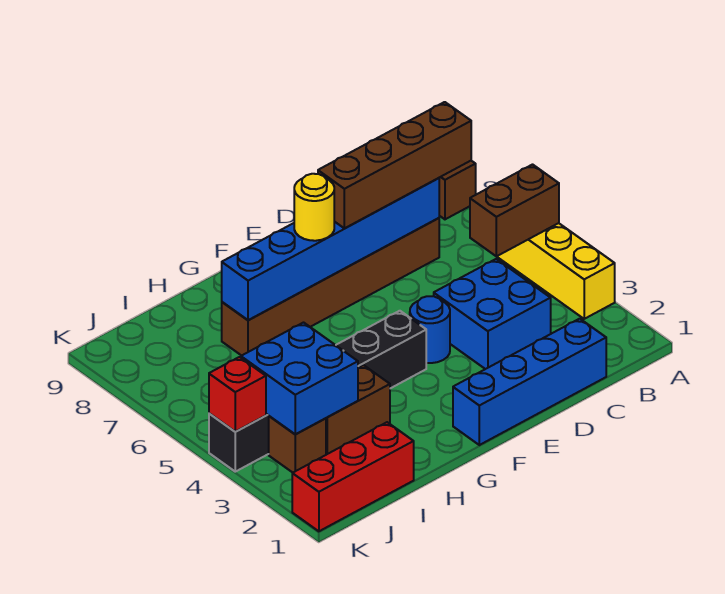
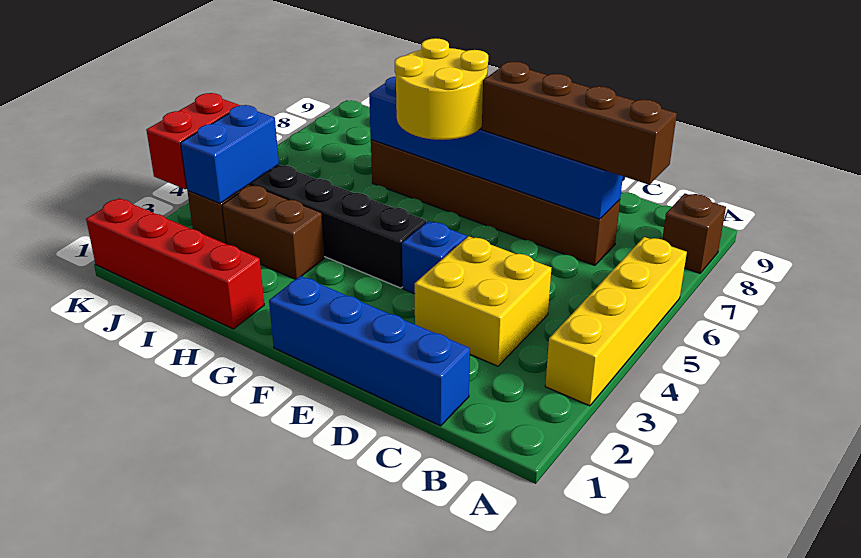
brown brick A5:B5 level 2 -> none
blue brick C3:D4 level 1 -> yellow brick C3:D4 level 1
blue round brick E4 level 1 -> blue brick E4 level 1
yellow round brick F7 level 3 -> yellow round brick F6:G7 level 3
red brick I1:K1 level 1 -> red brick H1:K1 level 1
blue brick I3:J4 level 2 -> blue brick J3:J4 level 2
red brick K4 level 2 -> red brick K3:K4 level 2

